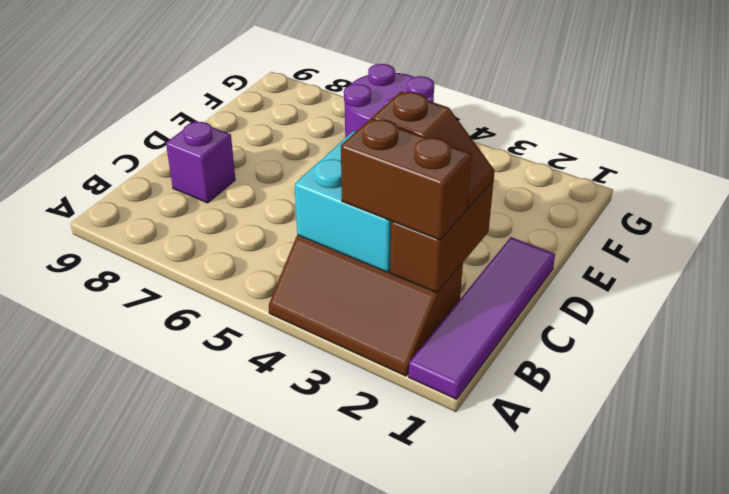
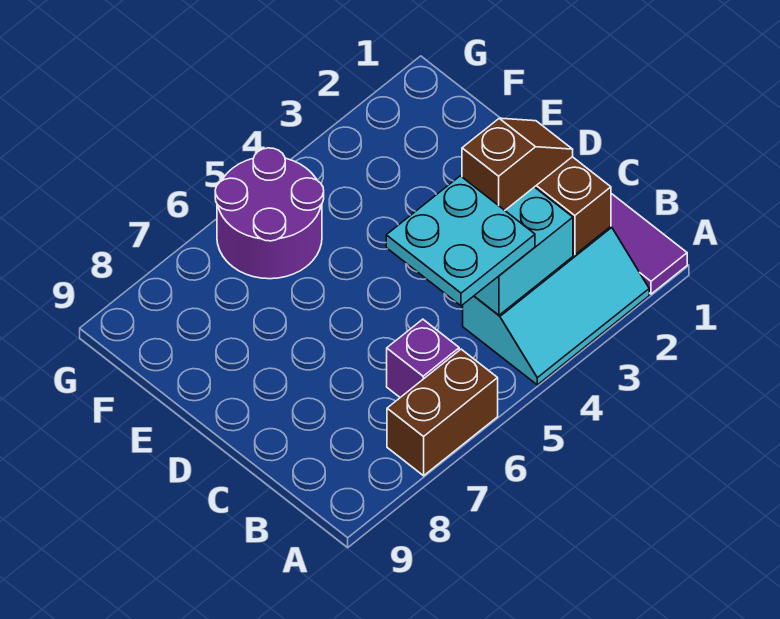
brown slope A2:B4 level 1 top B -> cyan slope A2:B4 level 1 top B
brown brick B2:B3 level 3 -> brown brick A6:A7 level 1
none -> cyan plate B4:C5 level 3
purple brick C8 level 1 -> purple brick B6 level 1

